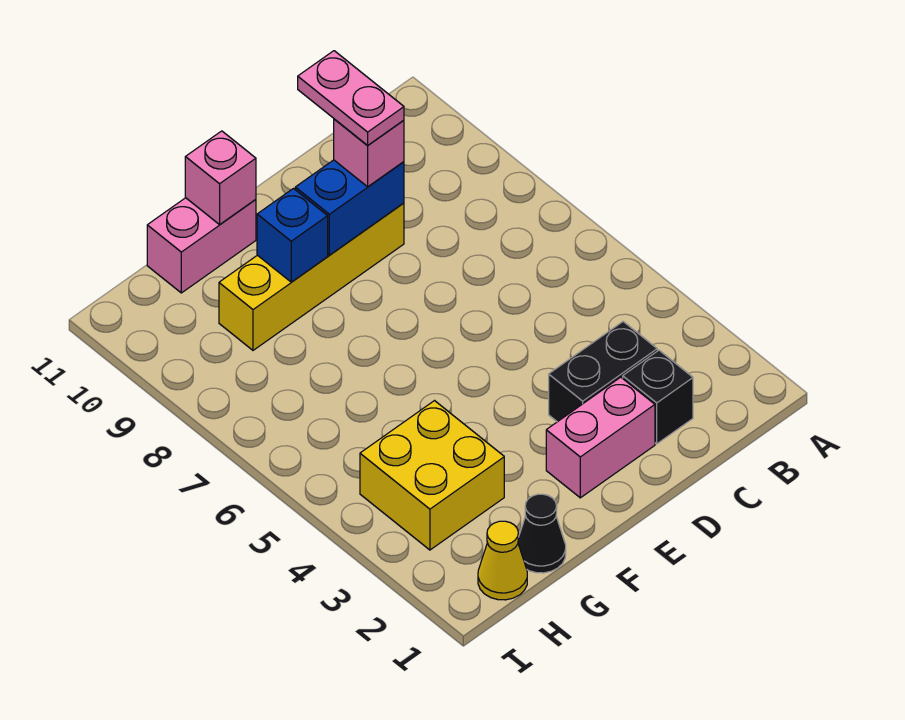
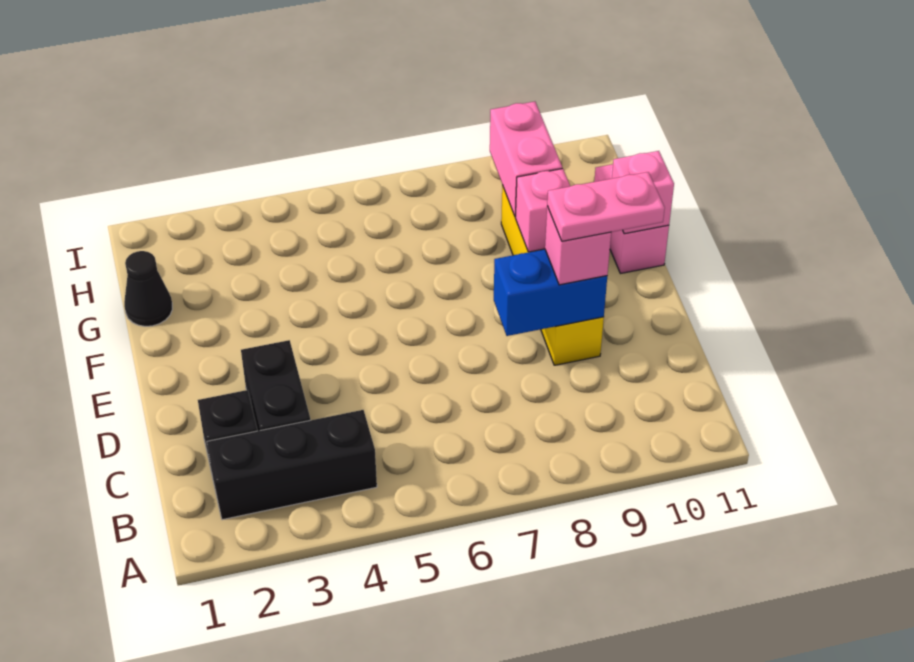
none -> black brick B2:B4 level 1
pink brick D2:E2 level 1 -> pink brick G9:H9 level 2
blue brick D9:E9 level 2 -> blue brick D8:D9 level 2
blue brick F9 level 2 -> pink brick F9 level 2
yellow brick G3:H4 level 1 -> none
yellow cone H1 level 1 -> none

